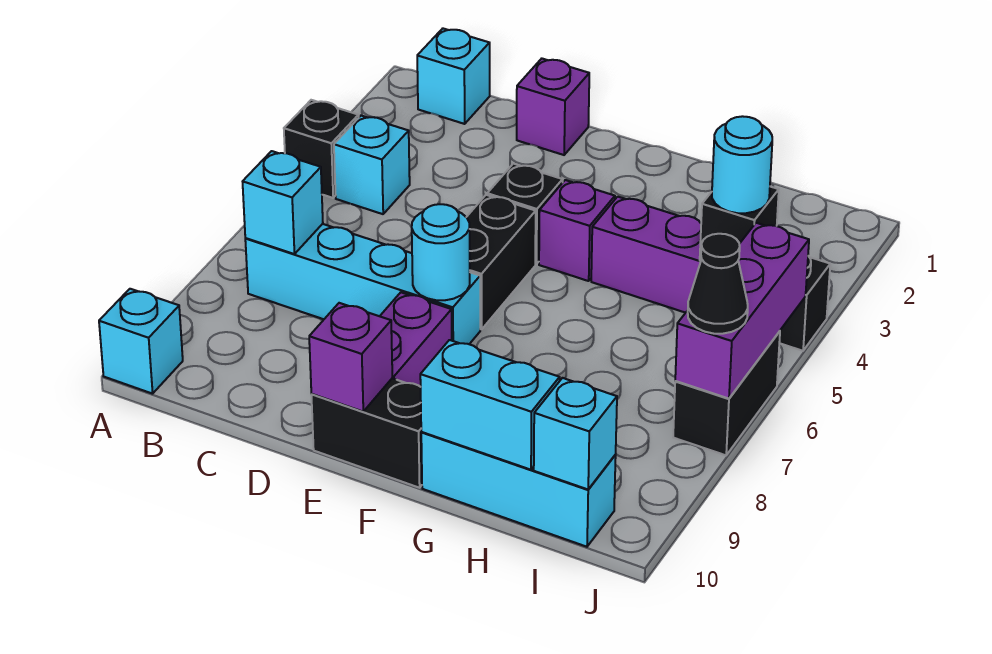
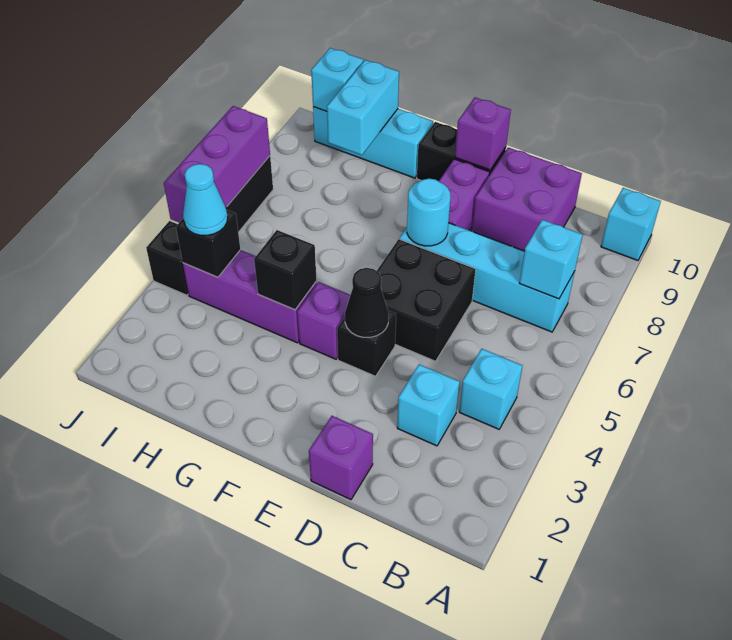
black brick A4 level 1 -> black brick G4 level 2
cyan brick B1 level 1 -> cyan brick C3 level 1
none -> purple brick C9:D10 level 1
black brick E5:E6 level 1 -> black brick D5:E6 level 1
cyan brick G10:H10 level 2 -> cyan brick H9:H10 level 2
cyan round brick I4 level 3 -> cyan cone I4 level 3
black cone J7 level 3 -> black cone E4 level 2

